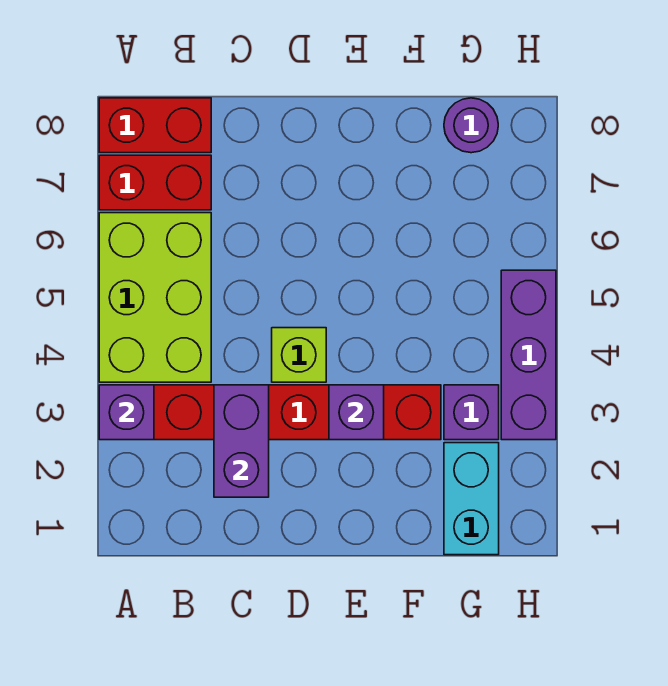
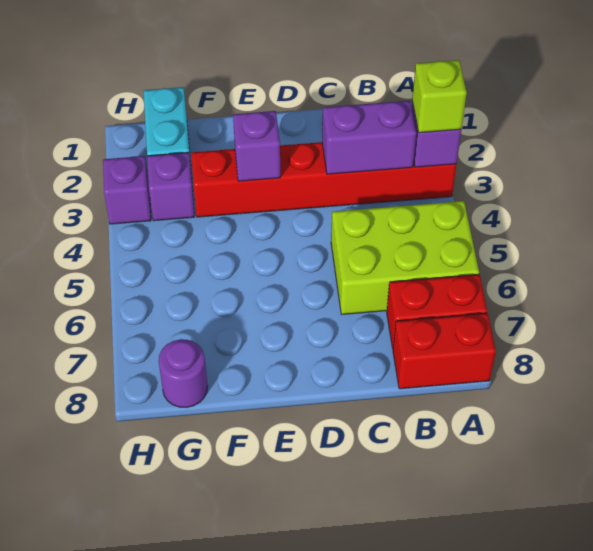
lime brick A4:B6 level 1 -> lime brick A5:C6 level 1
purple brick C2:C3 level 2 -> purple brick B3:C3 level 2
lime brick D4 level 1 -> lime brick A3 level 3
purple brick H3:H5 level 1 -> purple brick H3 level 1

